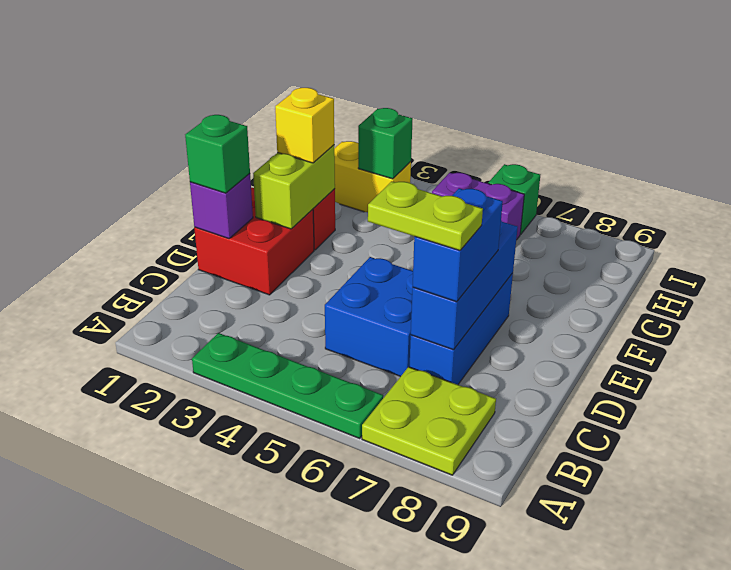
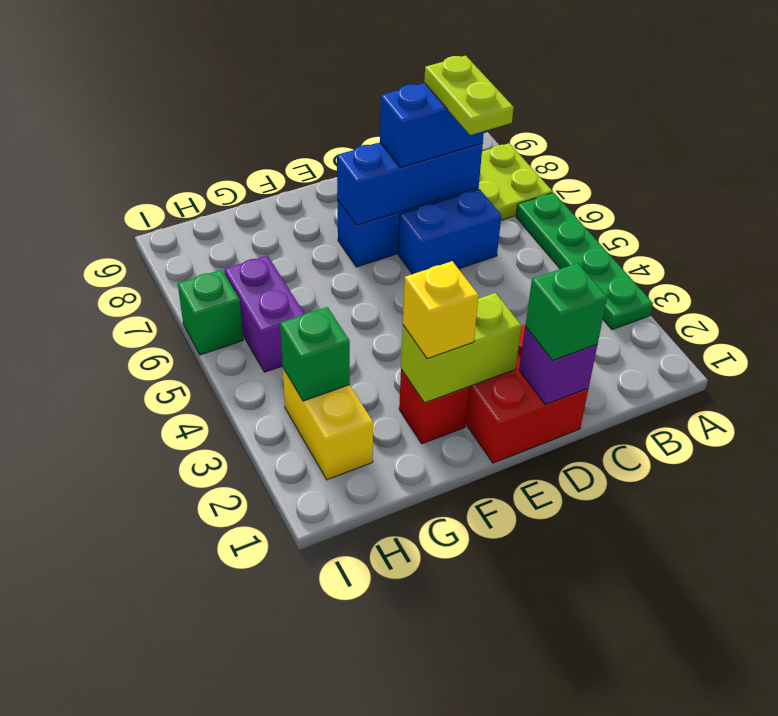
blue brick C5:D6 level 1 -> blue brick C6:D6 level 1

